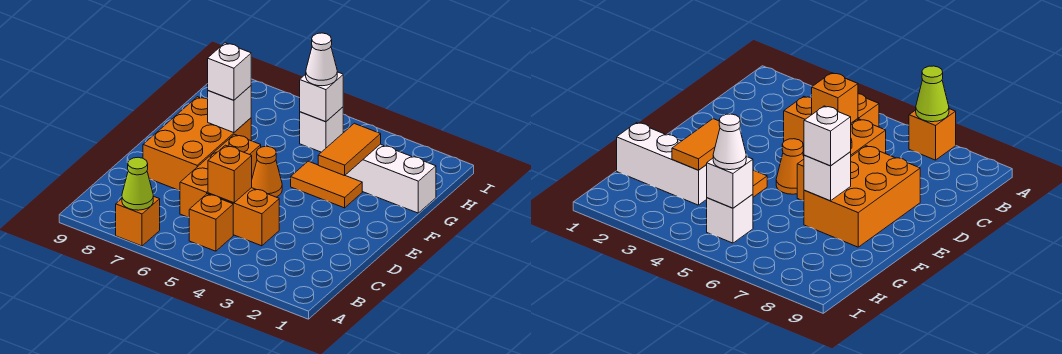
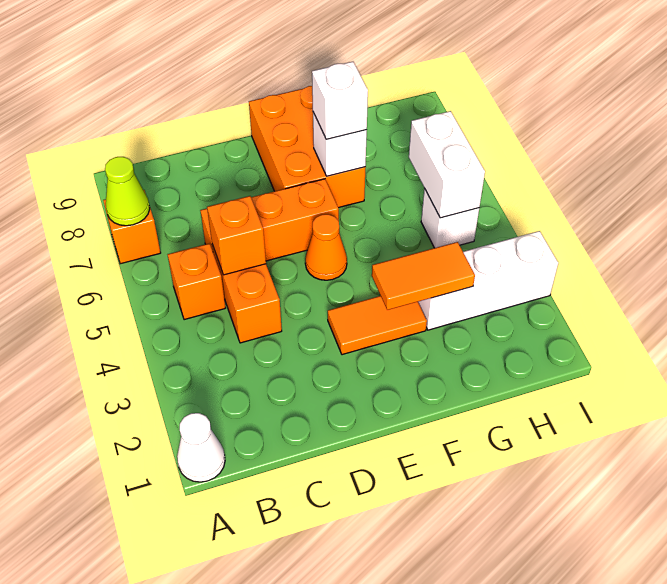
orange brick D7:F8 level 1 -> orange brick E7:F9 level 1
orange tile F3:F4 level 1 -> orange tile E3:F3 level 1
white brick G1:G3 level 1 -> white brick G3:I3 level 1
white brick H5 level 2 -> white brick H5:H6 level 2
white cone H5 level 3 -> white cone A1 level 1

